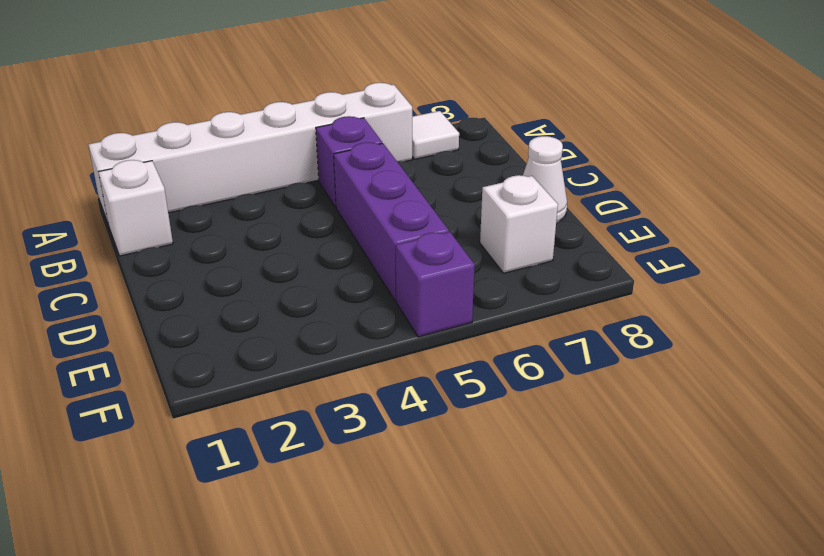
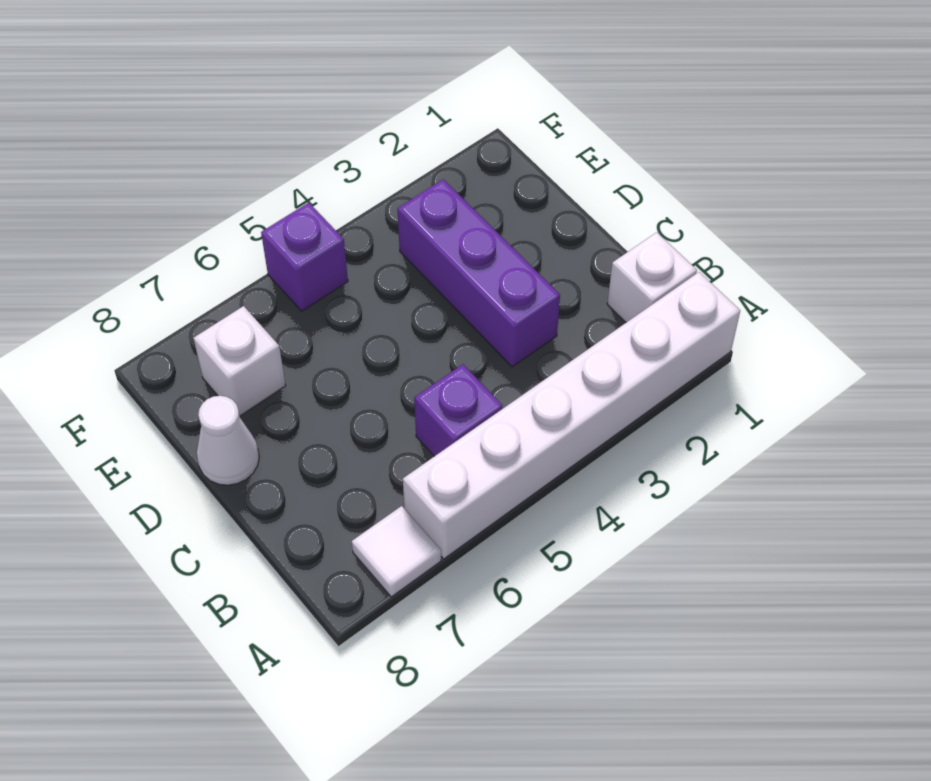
purple brick C5:E5 level 1 -> purple brick C3:E3 level 1

